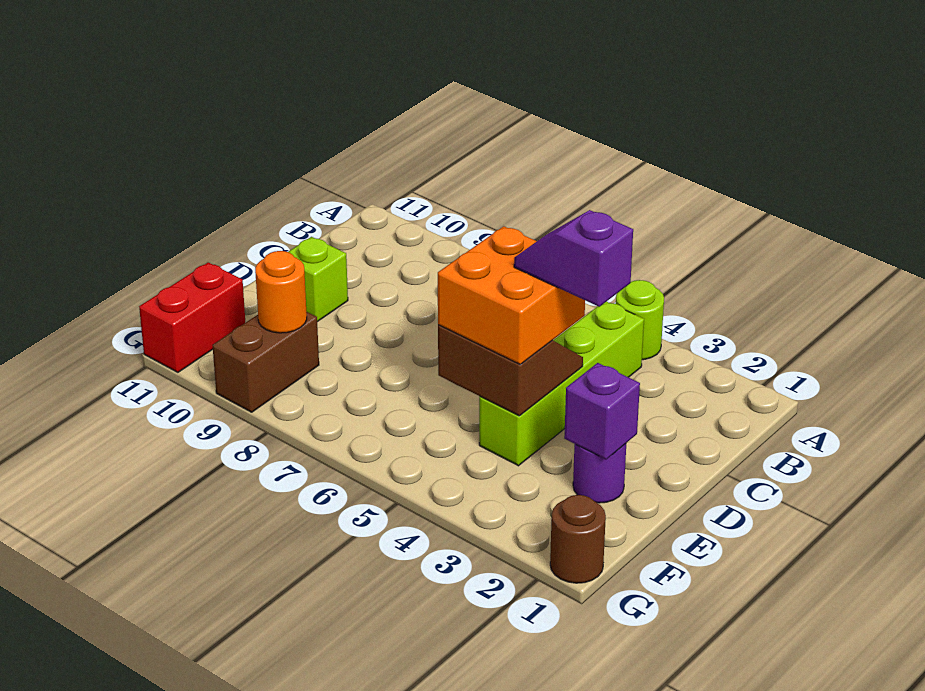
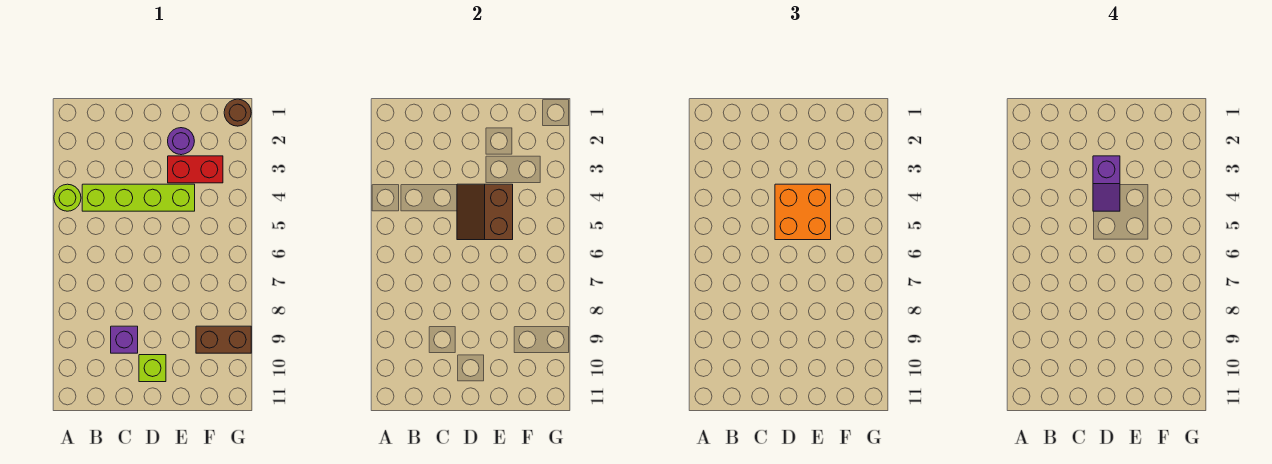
purple brick E2 level 2 -> purple brick C9 level 1
orange round brick F9 level 2 -> none
red brick F11:G11 level 1 -> red brick E3:F3 level 1

